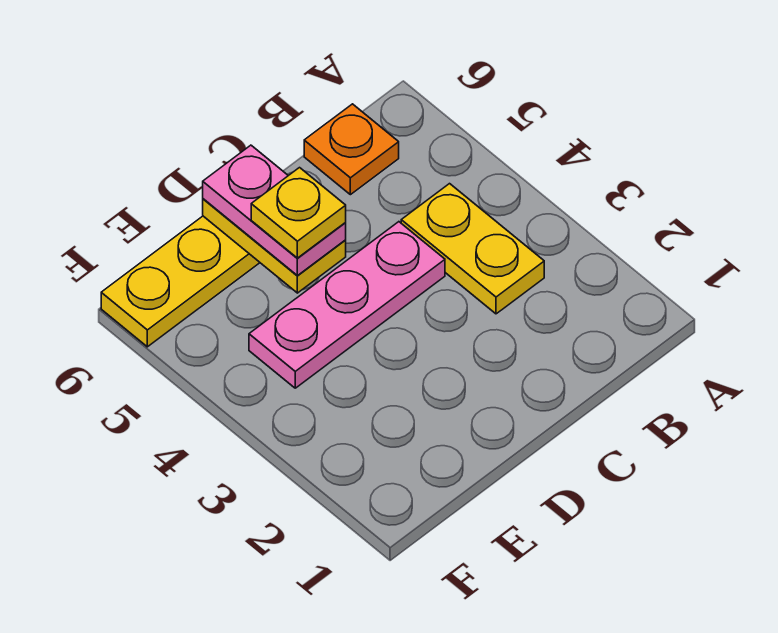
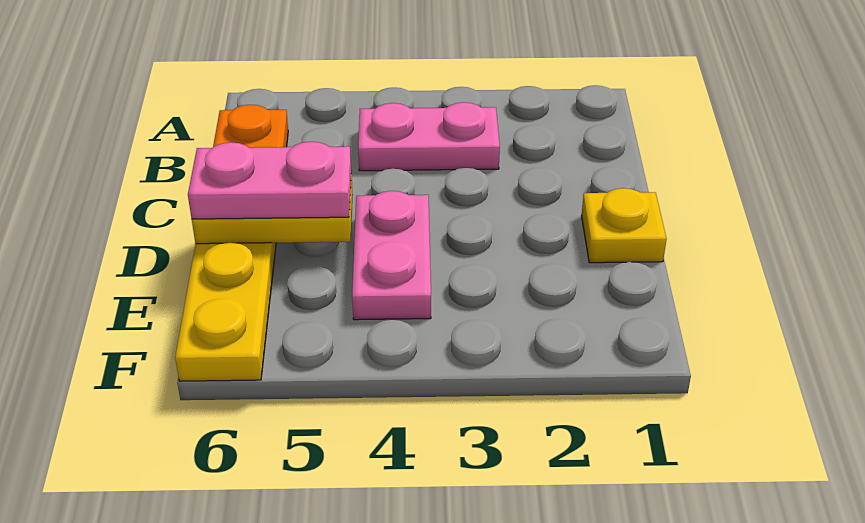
yellow plate B3:B4 level 1 -> pink plate B3:B4 level 1
pink plate C4:E4 level 1 -> pink plate D4:E4 level 1
yellow plate D5 level 4 -> yellow plate D1 level 1

